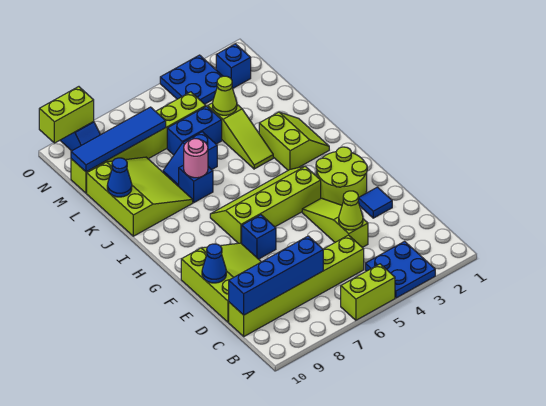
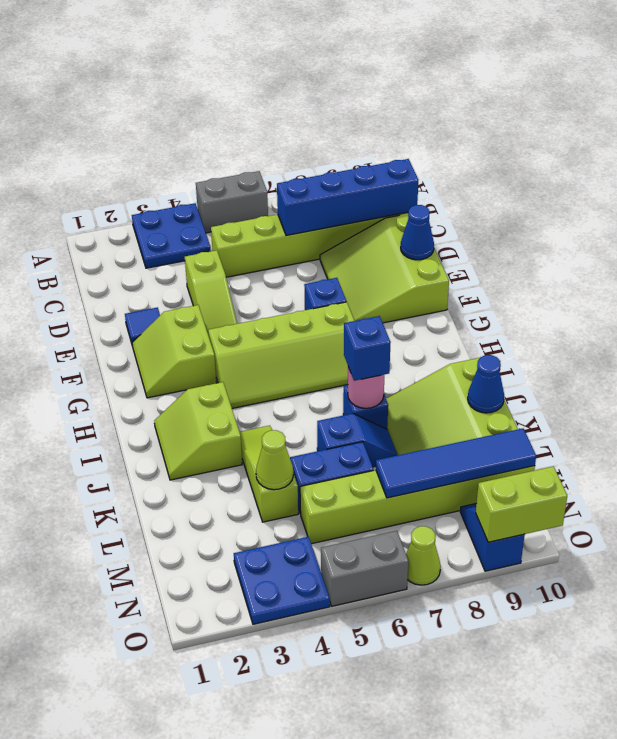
lime brick A5:A6 level 1 -> grey brick A5:A6 level 1
lime cone D4 level 2 -> lime cone O7 level 1
lime round brick F2:G3 level 1 -> lime slope F2:G3 level 1 top 3
blue brick N2 level 1 -> blue brick J7 level 3
none -> grey brick O5:O6 level 1

